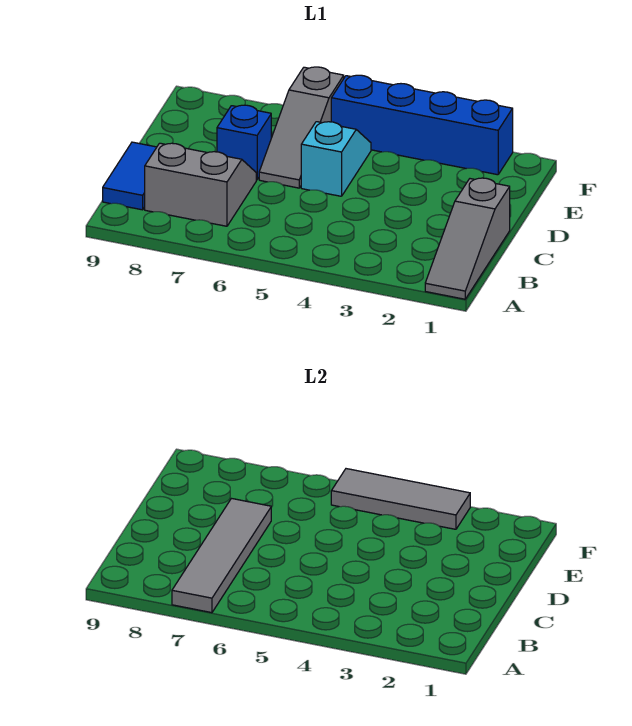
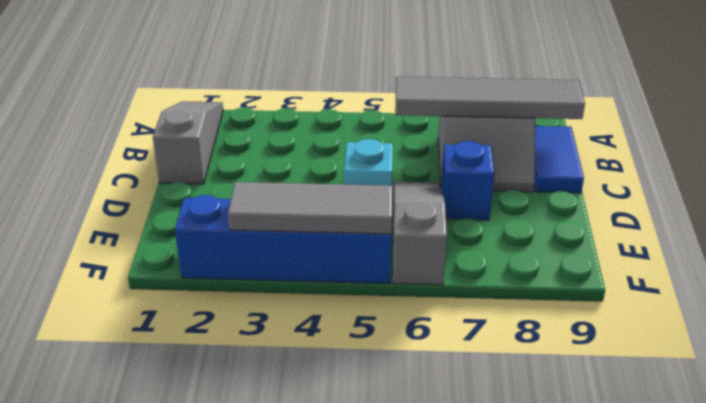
grey tile A7:D7 level 2 -> grey tile B6:B9 level 2

